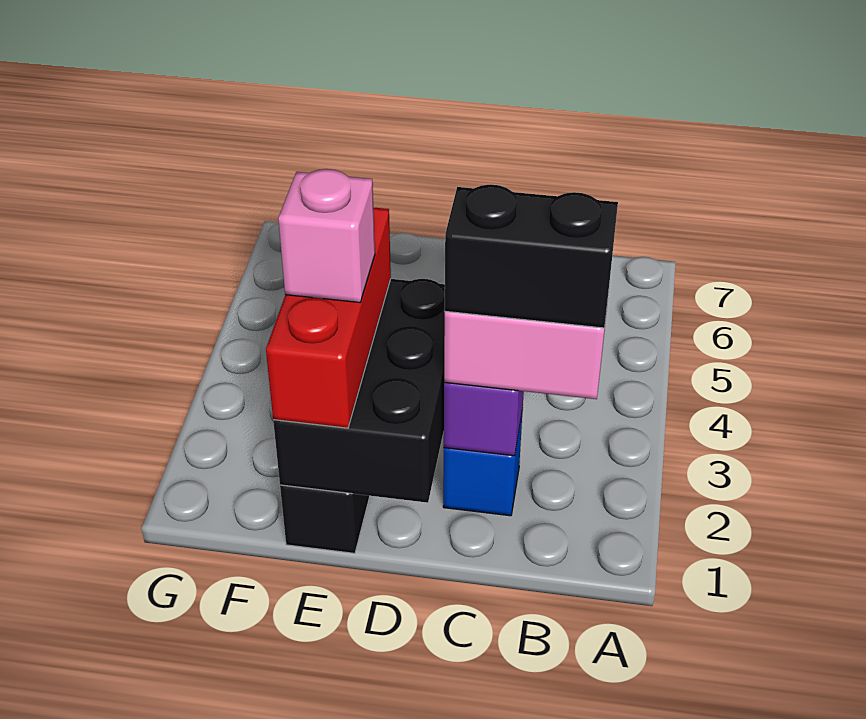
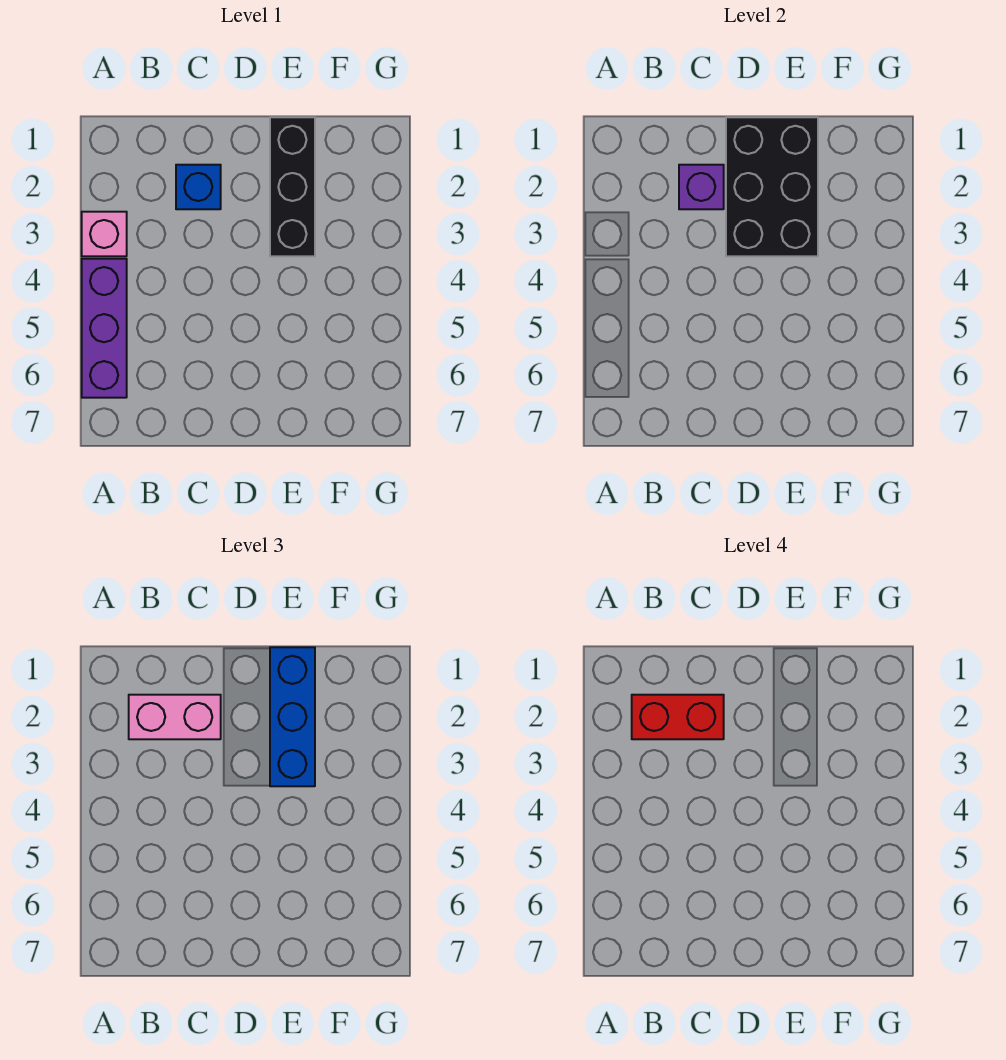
none -> purple brick A4:A6 level 1
black brick B2:C2 level 4 -> red brick B2:C2 level 4
red brick E1:E3 level 3 -> blue brick E1:E3 level 3
pink brick E2 level 4 -> pink brick A3 level 1

